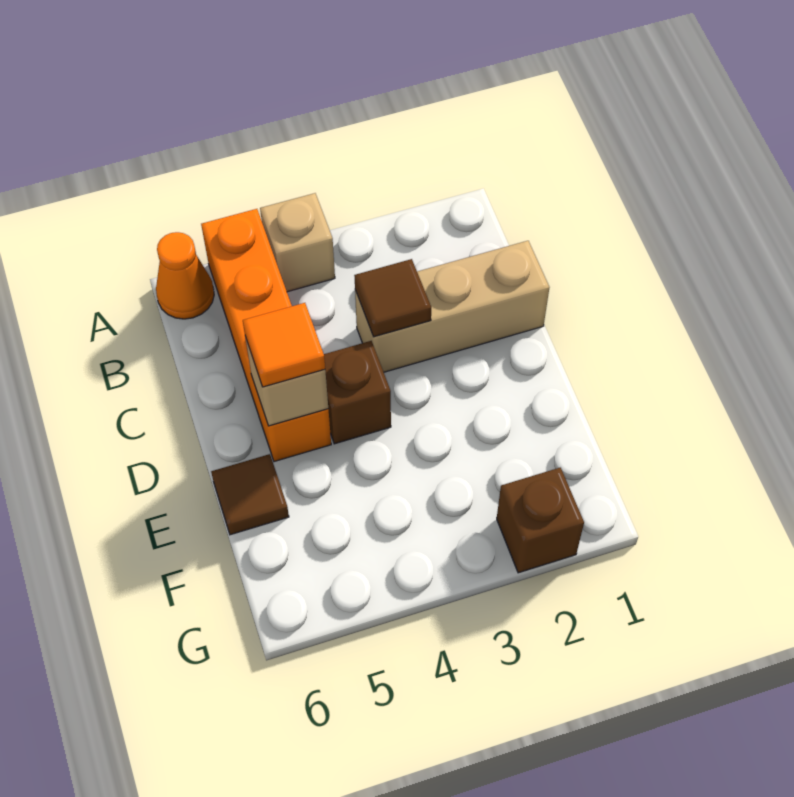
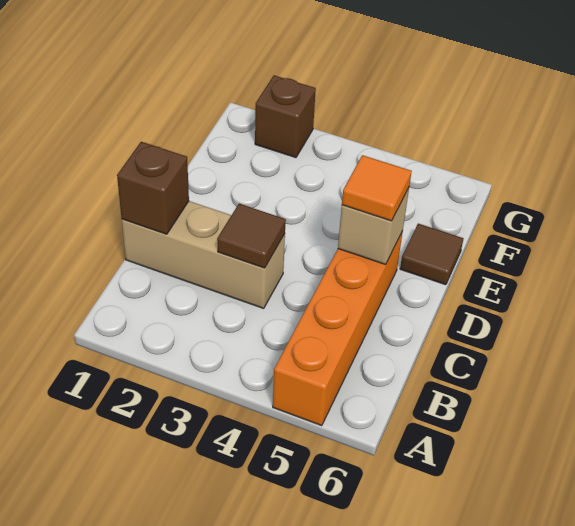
tan brick A4 level 1 -> none
orange cone A6 level 1 -> none
brown brick D4 level 1 -> brown brick C1 level 2

